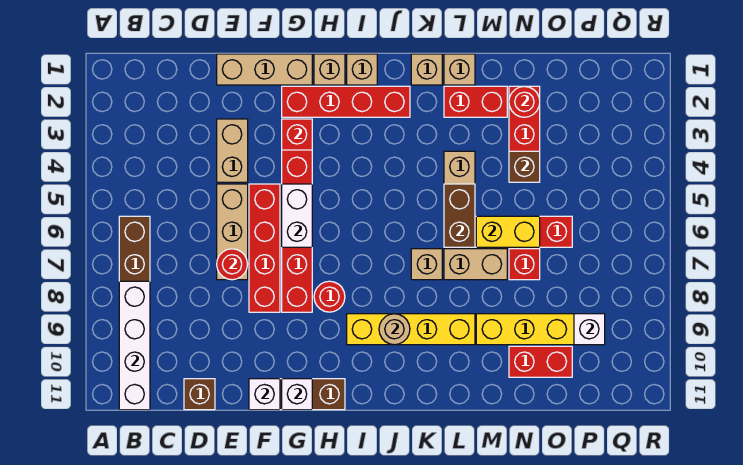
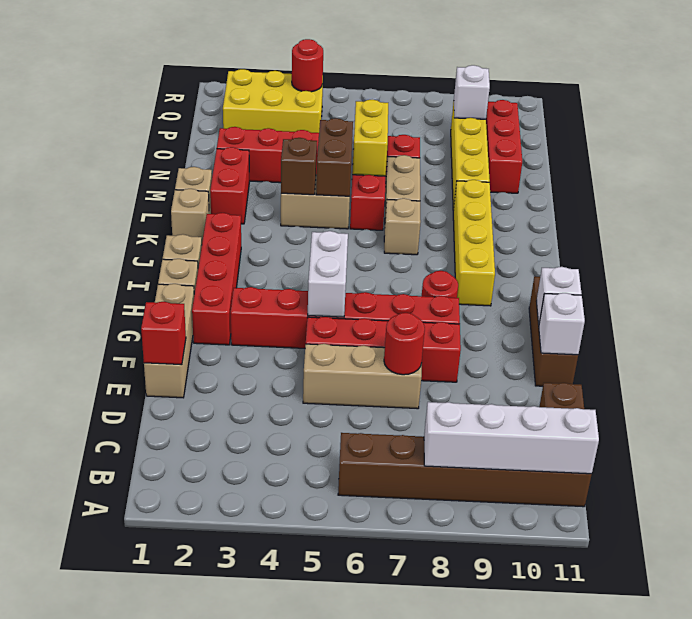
tan brick E3:E4 level 1 -> none
red brick G3 level 2 -> red brick E1 level 2
white brick G5:G6 level 2 -> white brick G5:H5 level 2
tan round brick J9 level 2 -> none
brown brick L5:L6 level 2 -> brown brick L5:M5 level 2
red round brick N2 level 2 -> red round brick Q4 level 2
brown brick N4 level 2 -> brown brick L4 level 2
red brick N10:O10 level 1 -> red brick N10:P10 level 1
none -> yellow brick P2:Q4 level 1

